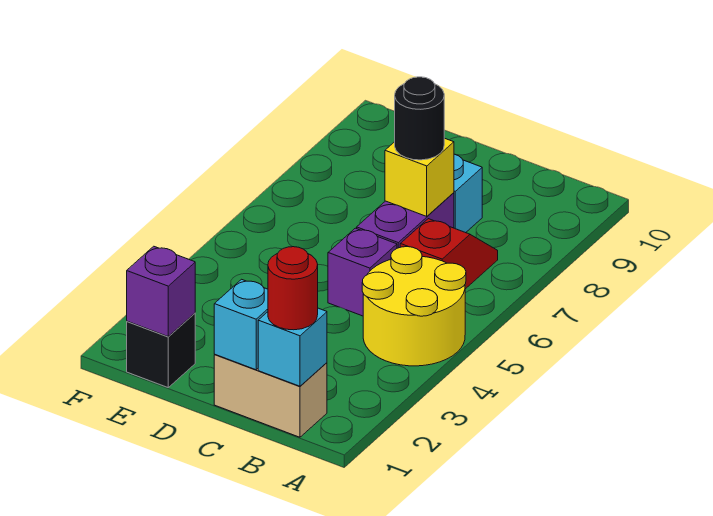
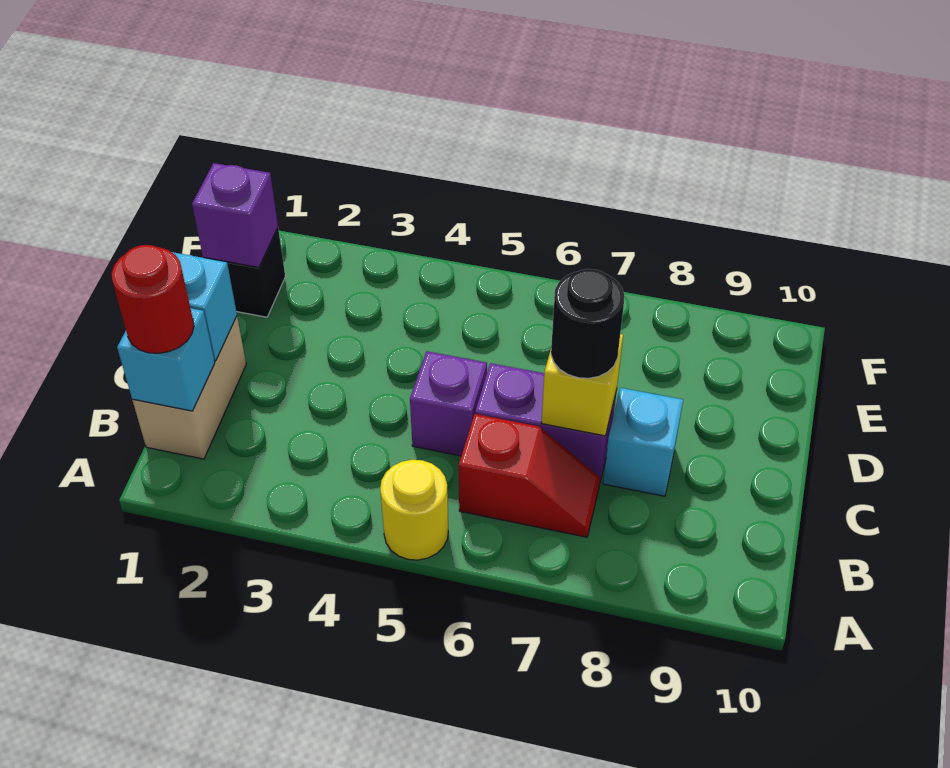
yellow round brick A4:B5 level 1 -> yellow round brick A5 level 1

